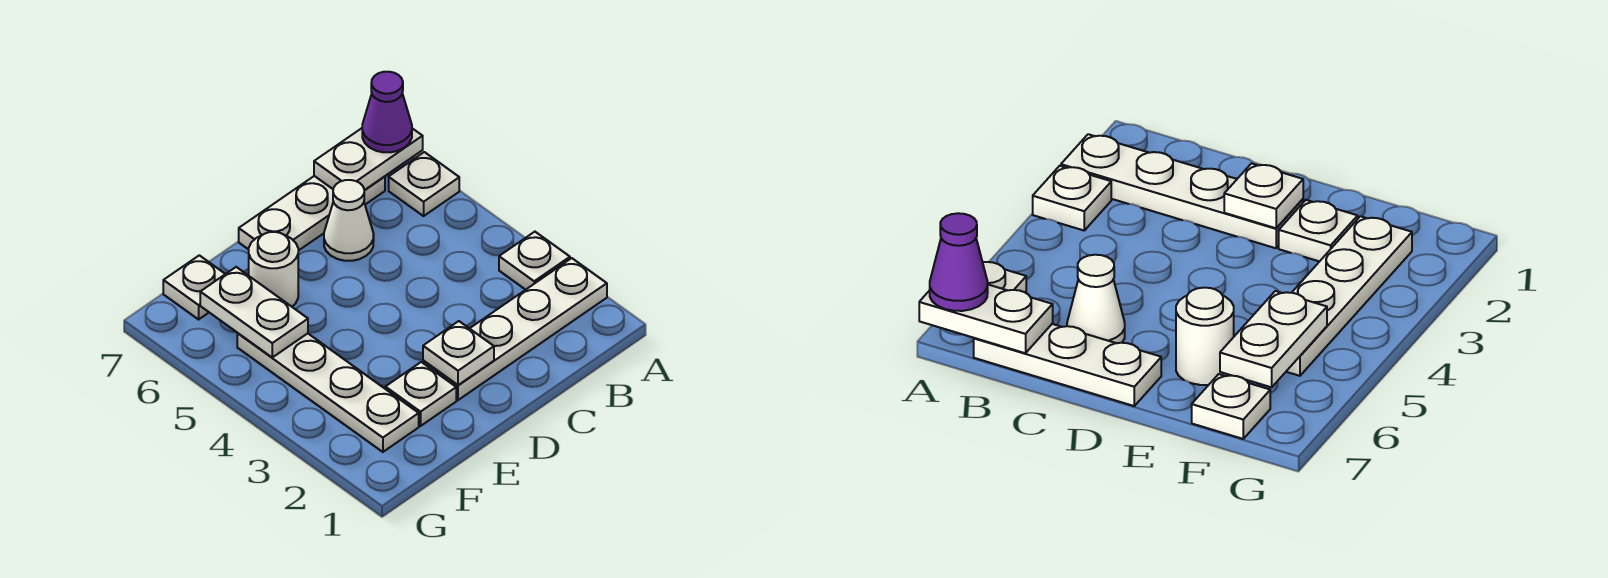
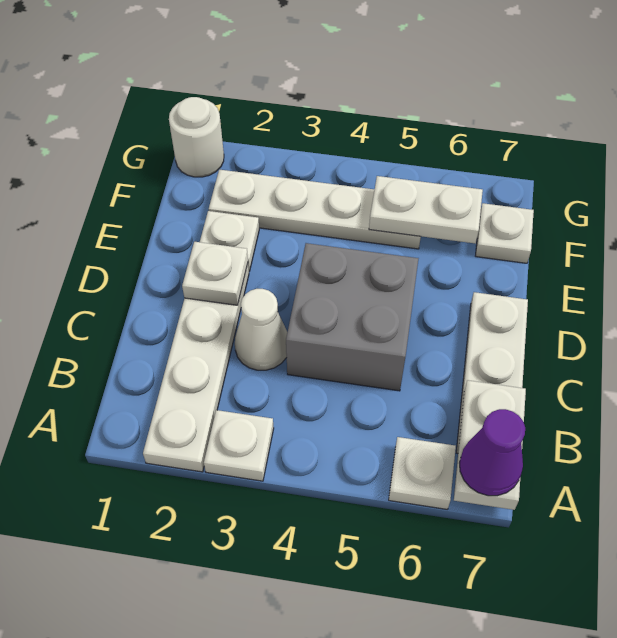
none -> grey brick C4:D5 level 1
white cone C6 level 1 -> white cone C3 level 1
white round brick E6 level 1 -> white round brick G1 level 1

